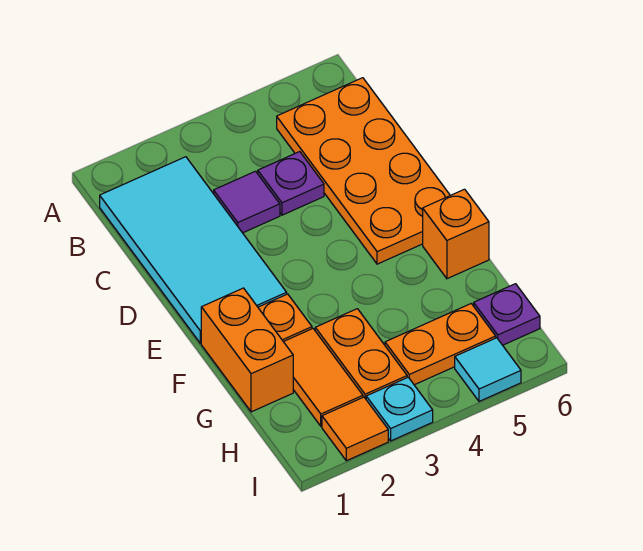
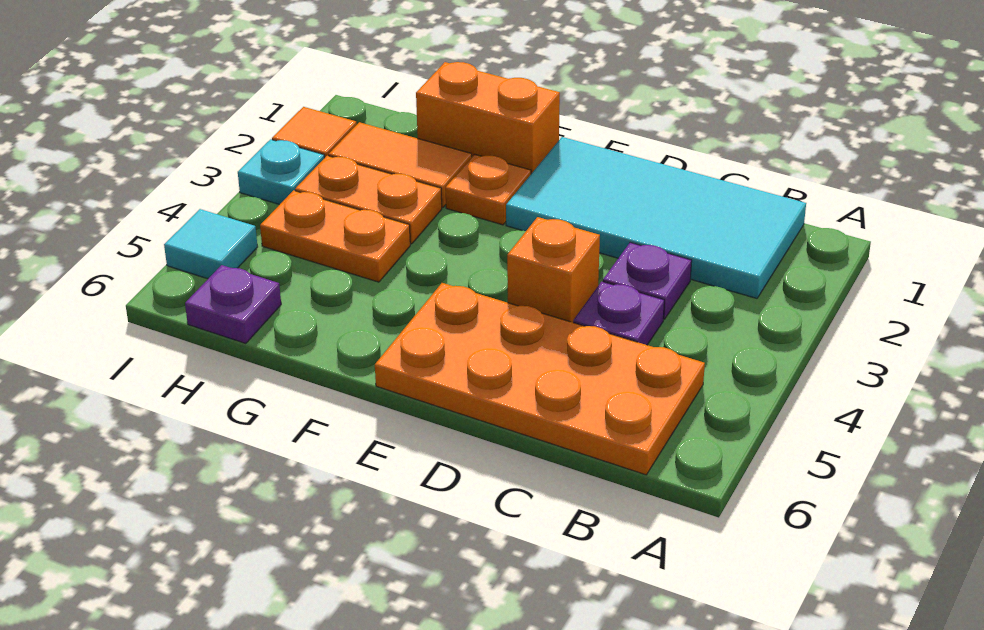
purple tile C3 level 1 -> purple plate C3 level 1
orange brick F6 level 1 -> orange brick D4 level 1
orange plate H4:H5 level 1 -> orange plate G4:H4 level 1

